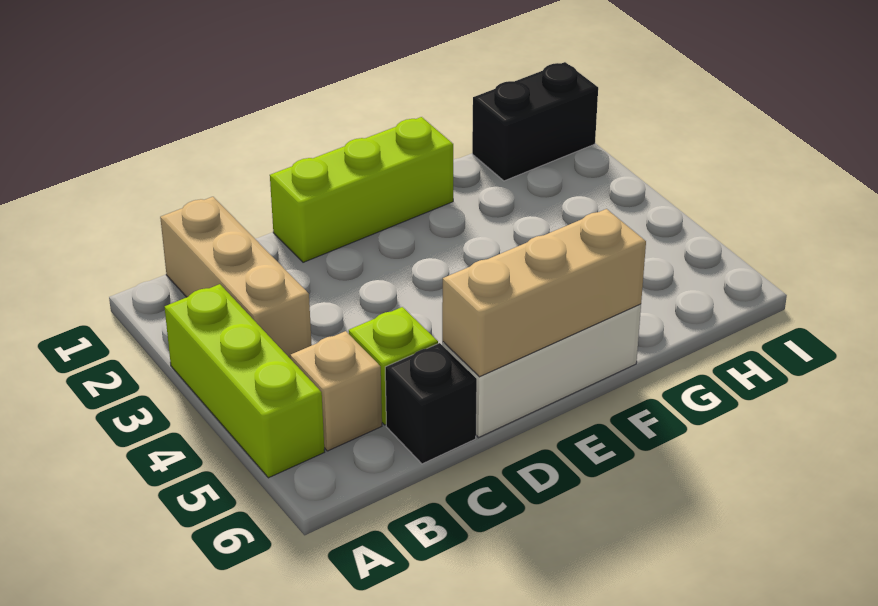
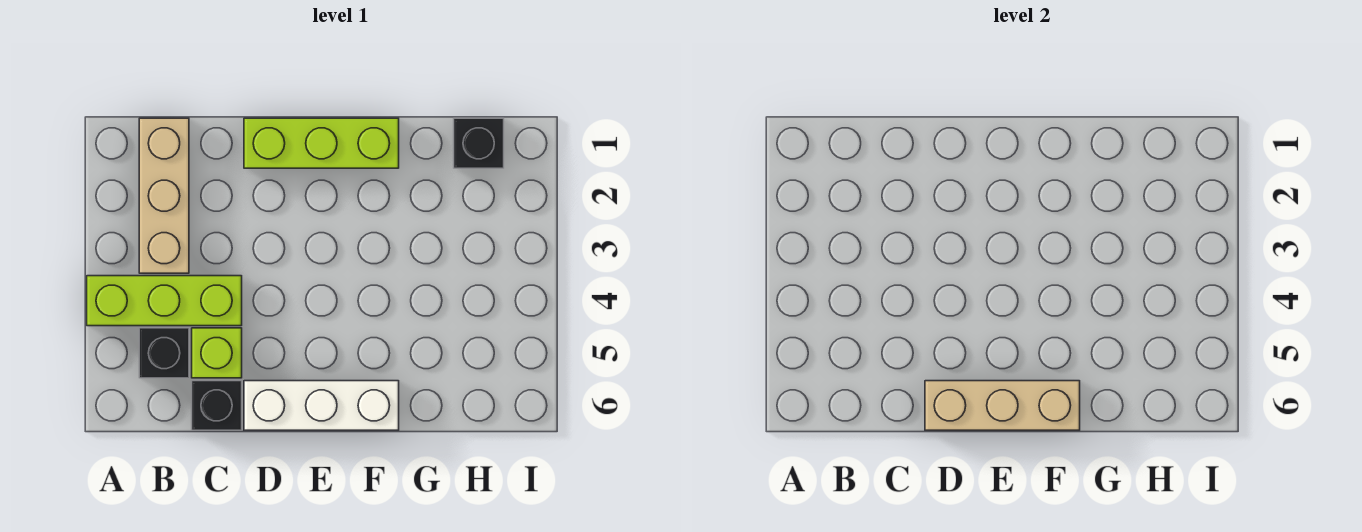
lime brick A3:A5 level 1 -> lime brick A4:C4 level 1
tan brick B5 level 1 -> black brick B5 level 1
black brick H1:I1 level 1 -> black brick H1 level 1

